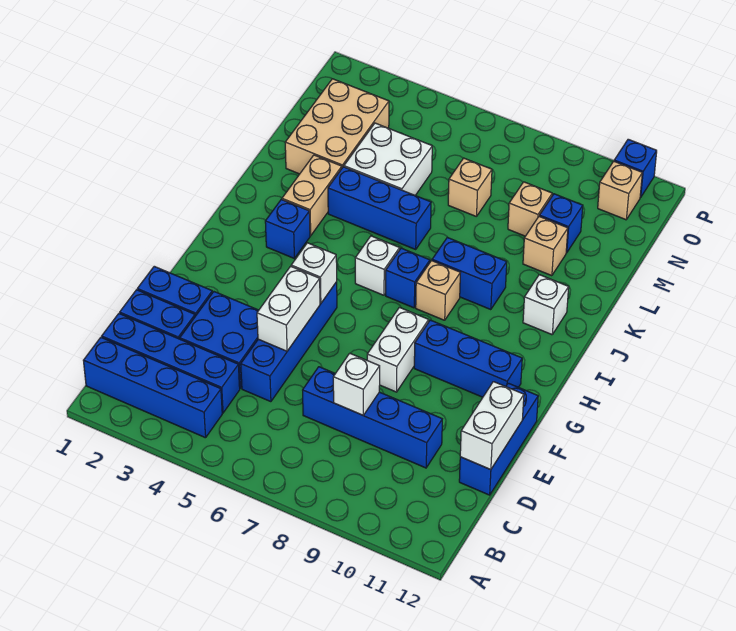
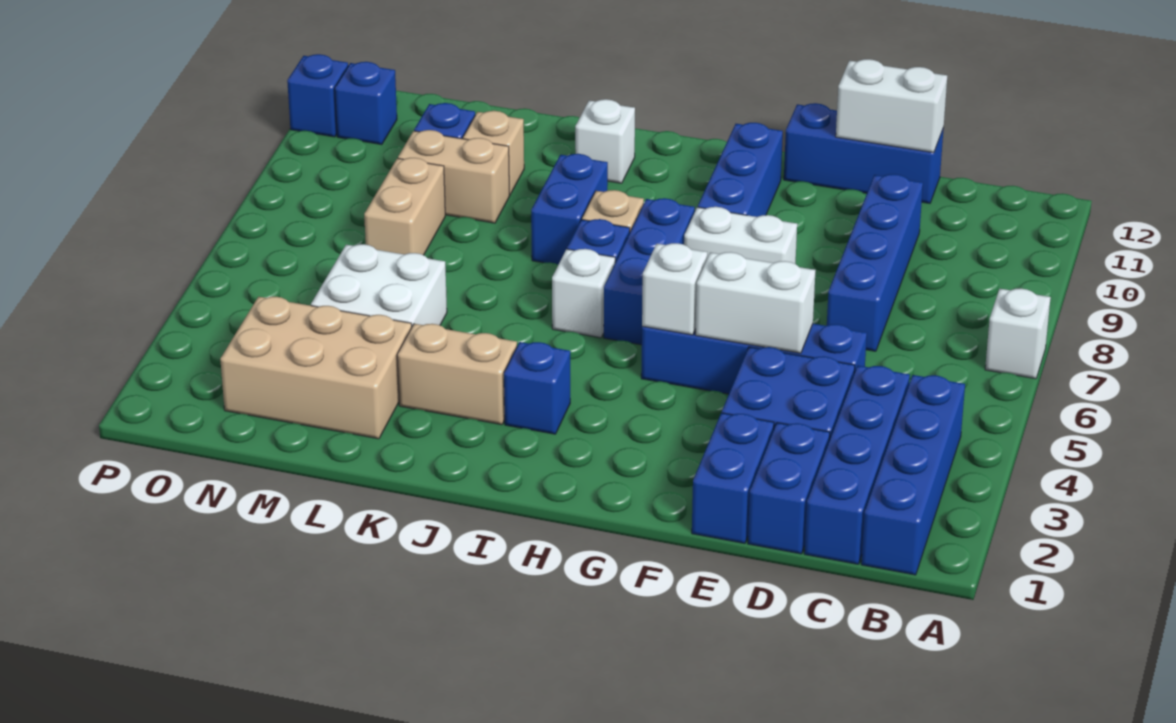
white brick D8 level 2 -> white brick A7 level 1
blue brick K4:K6 level 1 -> blue brick H6:H8 level 1
tan brick M7 level 1 -> tan brick M7:M8 level 1
tan brick M9 level 1 -> tan brick L9:M9 level 1
tan brick O11 level 1 -> blue brick O11 level 1

